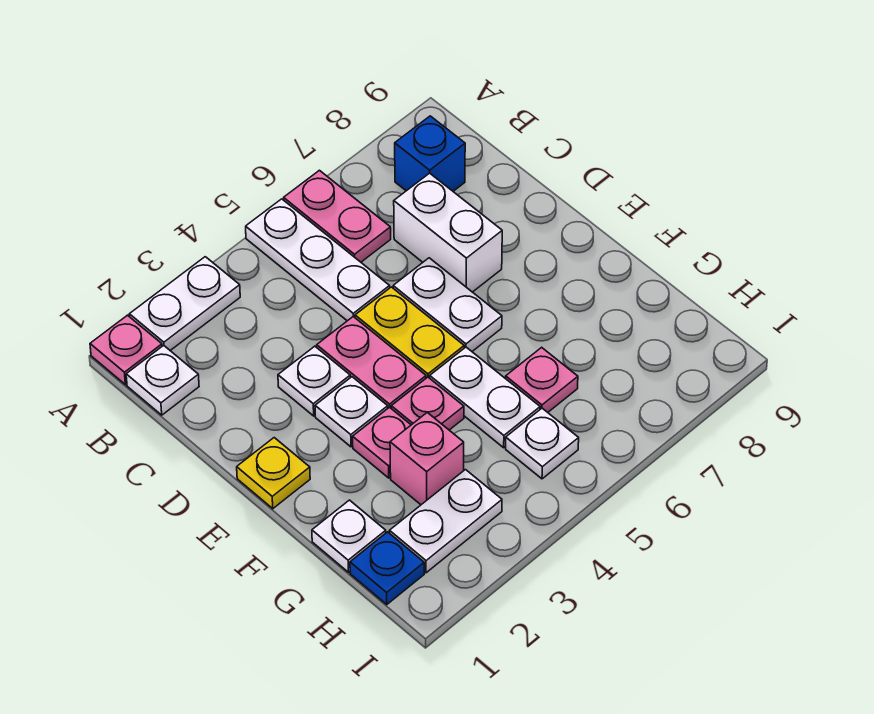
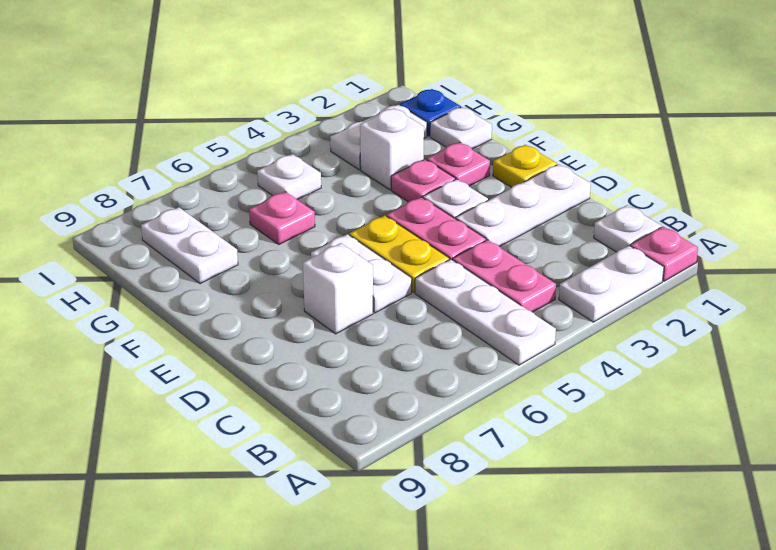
pink plate A6:B6 level 1 -> pink plate B4:C4 level 1
blue brick B8 level 1 -> none
white brick C7:D7 level 1 -> white brick D7 level 1
white plate D3 level 1 -> white plate D1:D3 level 1
pink plate F4 level 1 -> pink plate F2 level 1
white plate F5:G5 level 1 -> white plate G8:H8 level 1
pink brick G3 level 1 -> white brick G3 level 1

